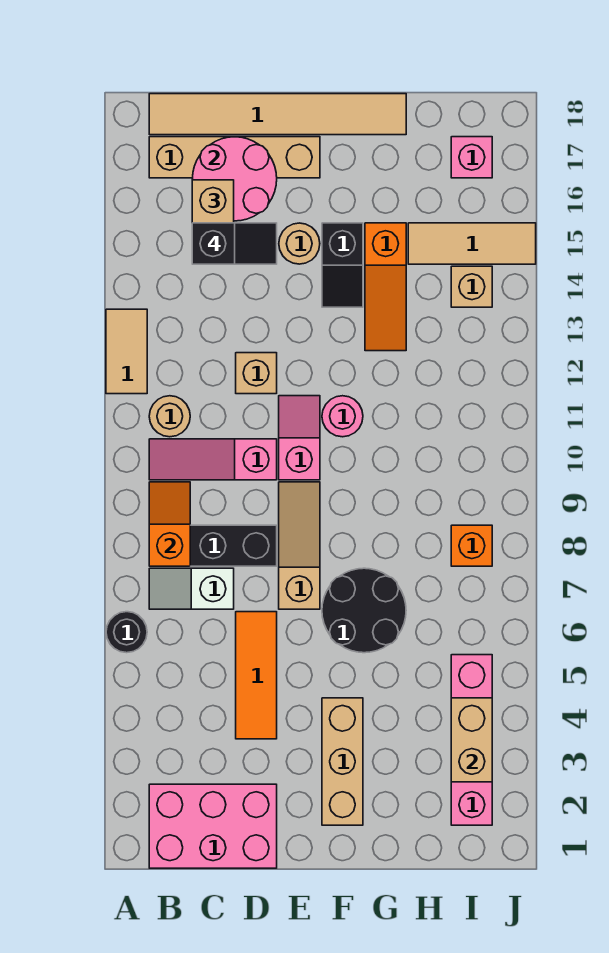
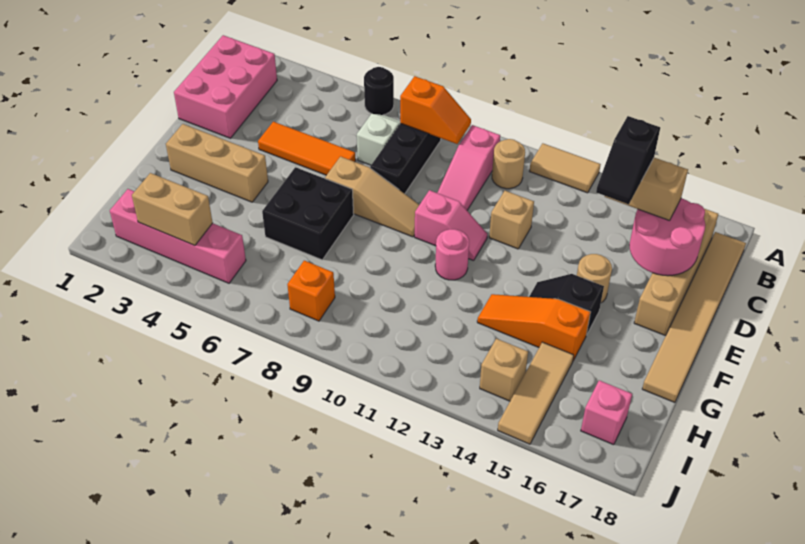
pink slope B10:D10 level 1 top D -> pink slope B10:D10 level 1 top B
black round brick F6:G7 level 1 -> black brick F6:G7 level 1

